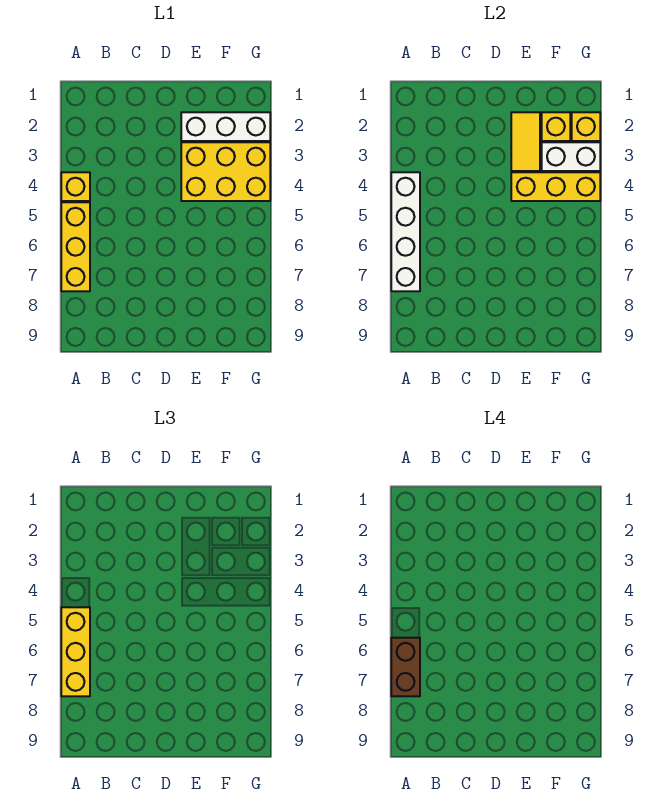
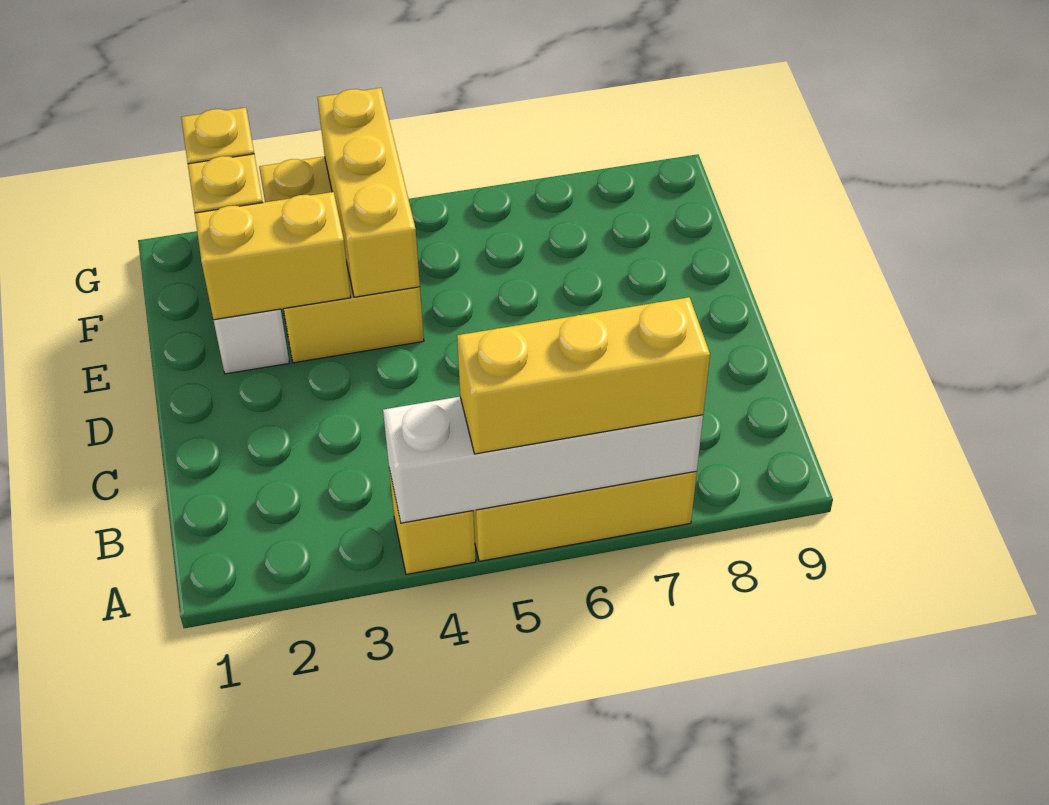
brown brick A6:A7 level 4 -> none
yellow tile E2:E3 level 2 -> yellow brick E2:E3 level 2
white brick F3:G3 level 2 -> none

